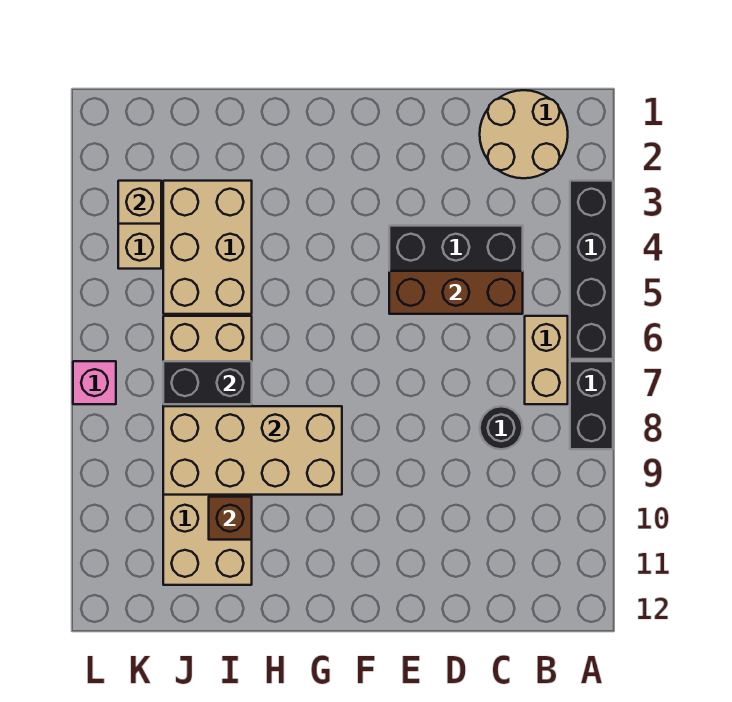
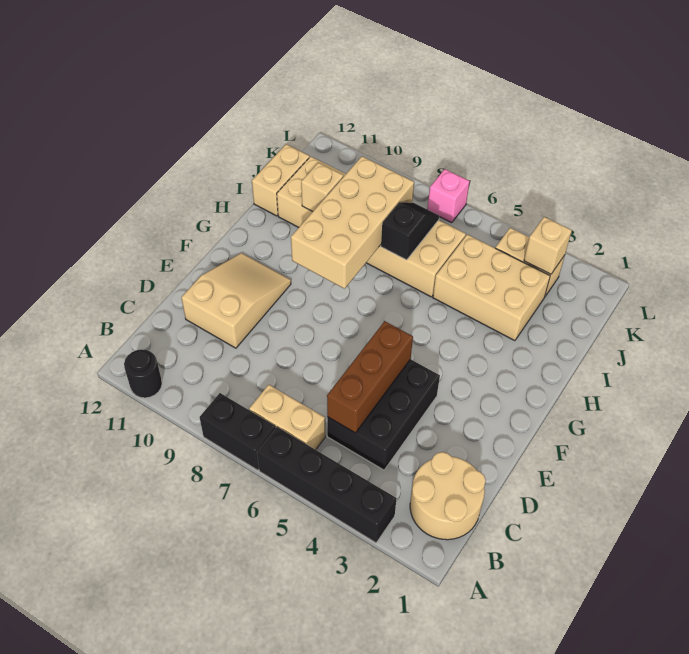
black round brick C8 level 1 -> black round brick A11 level 1
none -> tan slope D10:F11 level 1 top D
black brick I7:J7 level 2 -> black slope I7:J7 level 2 top I
brown brick I10 level 2 -> tan brick I10 level 2
none -> tan brick I12:J12 level 1

